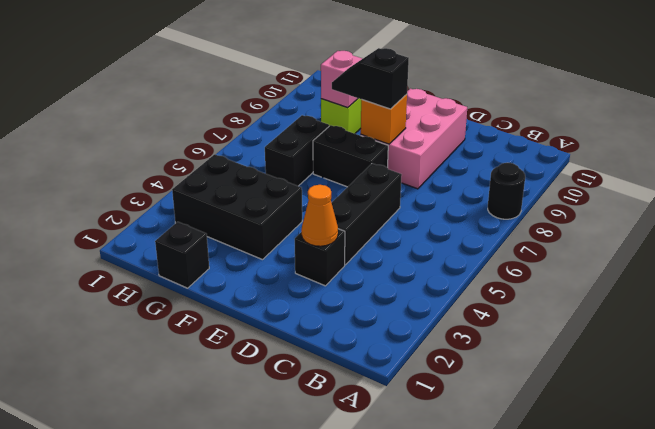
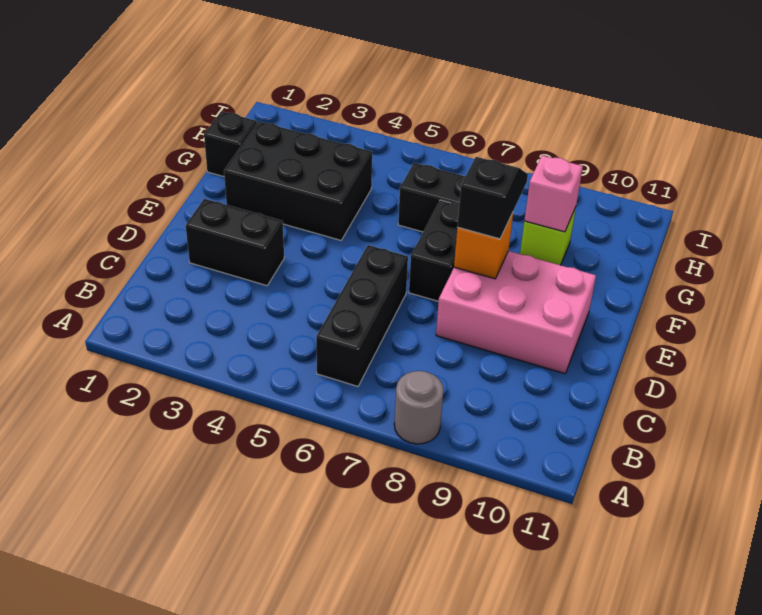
black round brick A8 level 1 -> grey round brick A8 level 1
black brick D3 level 1 -> black brick D2:D3 level 1
orange cone D3 level 2 -> none
black brick D4:D6 level 1 -> black brick B6:D6 level 1
black brick F3:H4 level 1 -> black brick F2:G4 level 1

